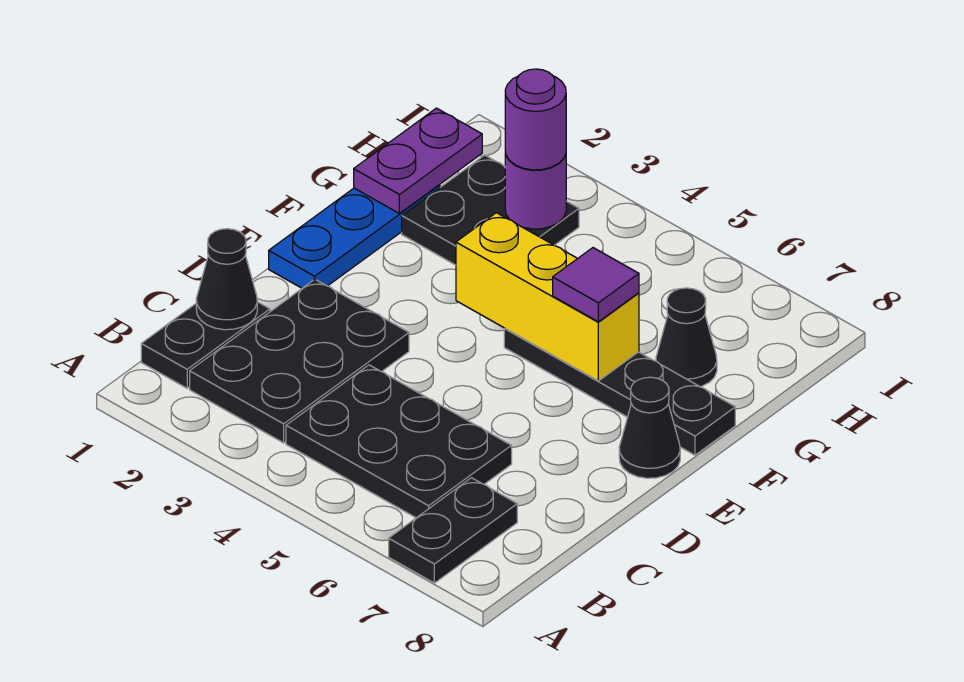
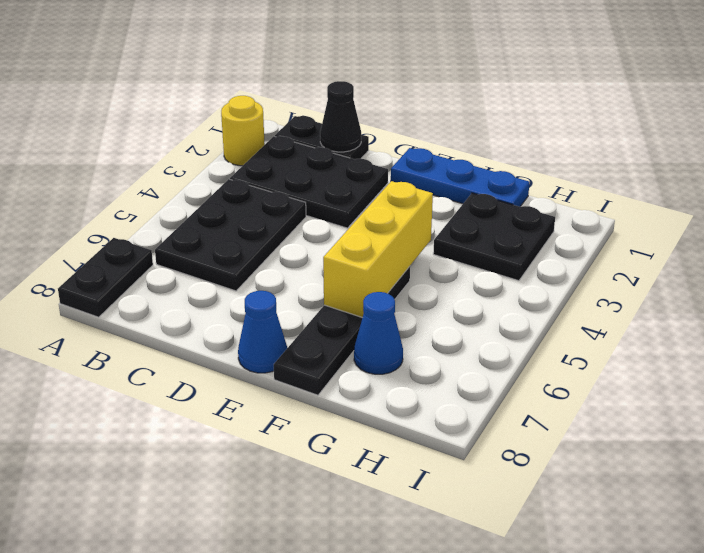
none -> yellow round brick A2 level 1
black plate A7:B7 level 1 -> black plate A7:A8 level 1
black cone E8 level 1 -> blue cone E8 level 1
purple tile F6 level 3 -> none
purple plate G1:H1 level 2 -> none
black cone G7 level 1 -> blue cone G7 level 1
purple round brick H3 level 2 -> none
purple round brick H3 level 3 -> none

